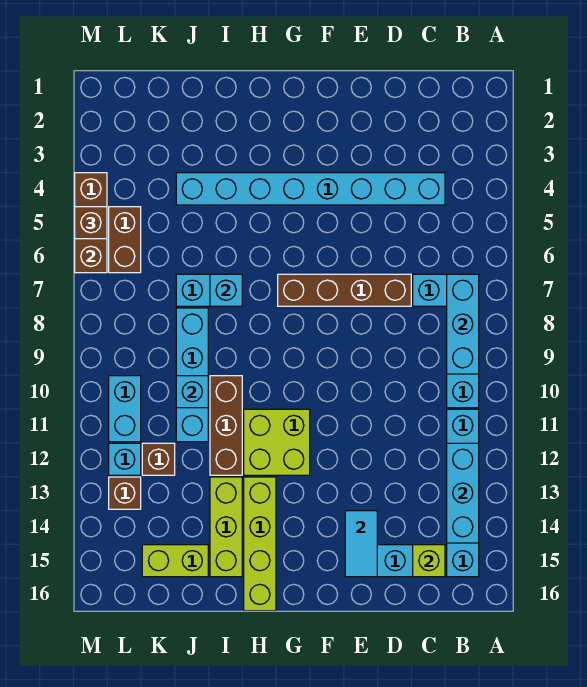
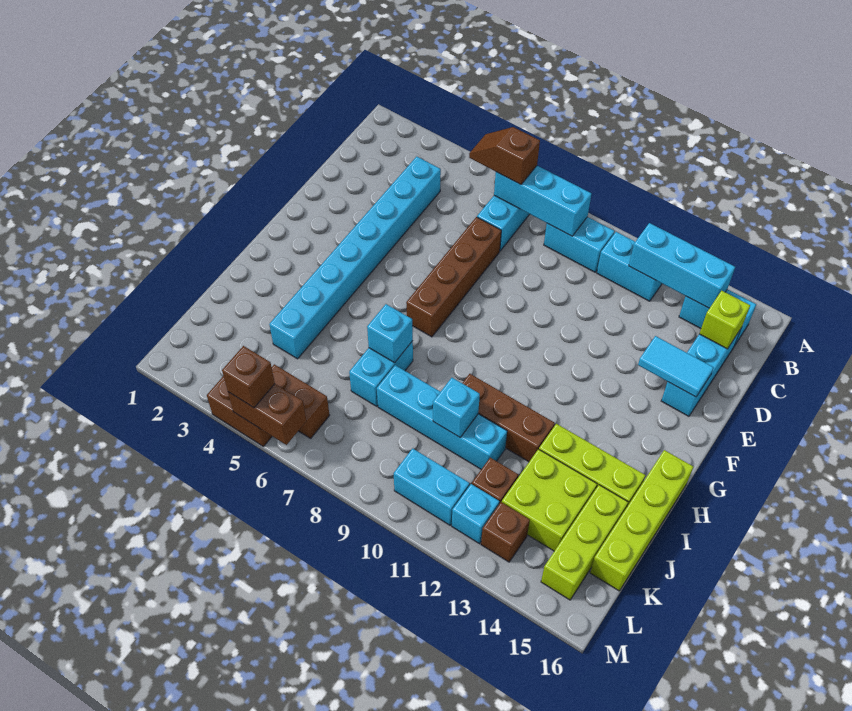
none -> brown slope B6:B7 level 3 top 7
lime brick G11:H12 level 1 -> lime brick J13:K14 level 1
lime brick H13:H16 level 1 -> lime brick H16:K16 level 1
lime brick J15:K15 level 1 -> lime brick J15:L15 level 1

